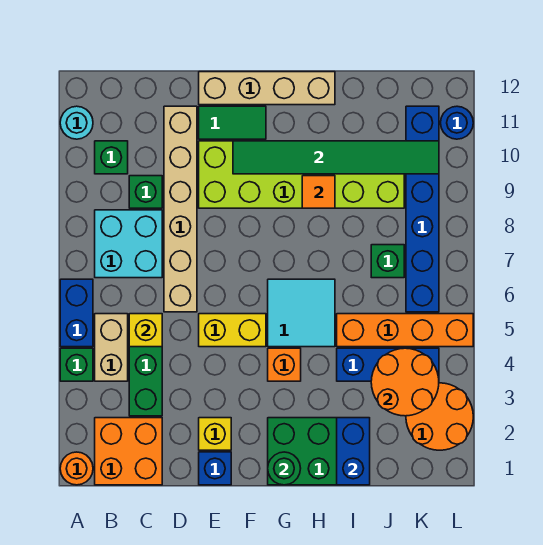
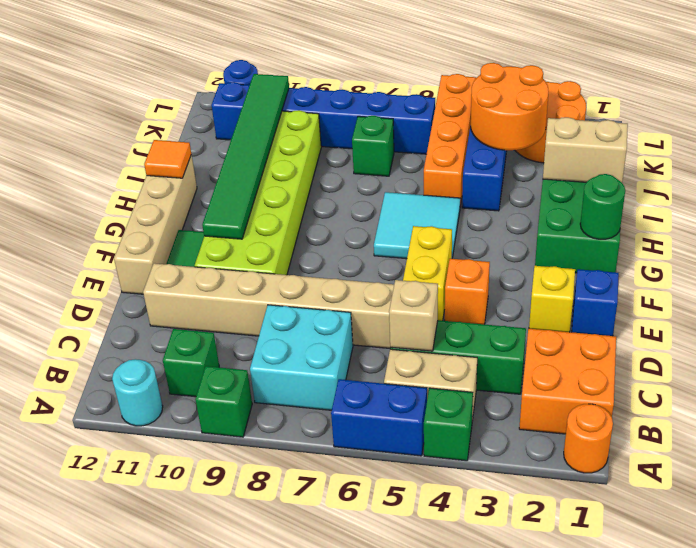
yellow brick C5 level 2 -> tan brick C5 level 2
green brick C9 level 1 -> green brick A9 level 1
orange brick G4 level 1 -> orange brick E4 level 1
orange tile H9 level 2 -> orange tile H12 level 2
blue brick I1:I2 level 2 -> tan brick I1:I2 level 2

